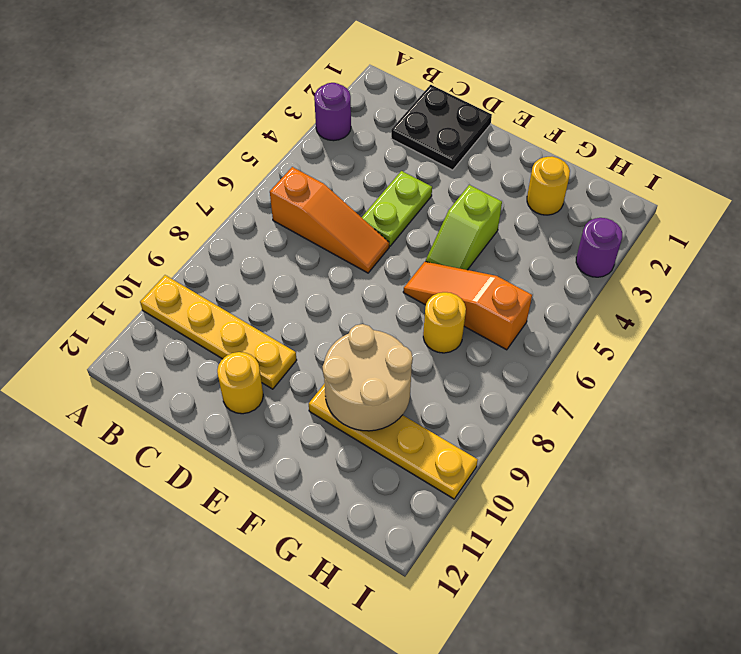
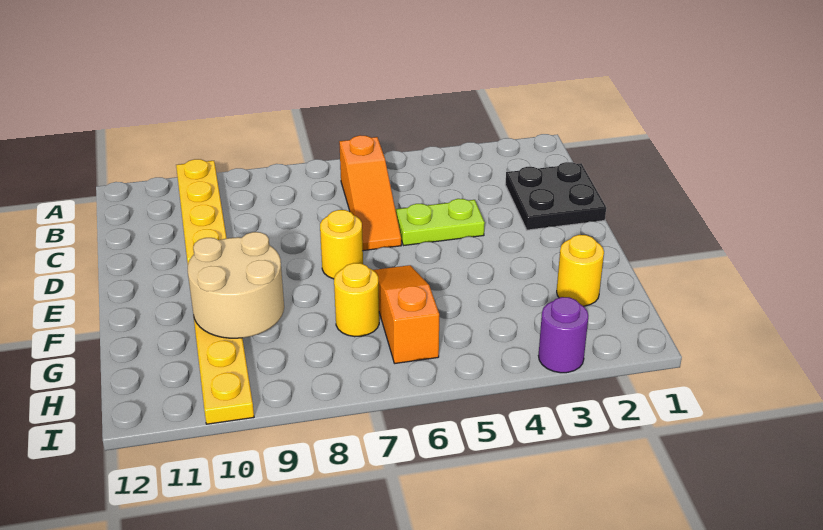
purple round brick A3 level 1 -> none
yellow round brick D11 level 1 -> yellow round brick E7 level 1
lime slope F4:F5 level 1 top 4 -> none

